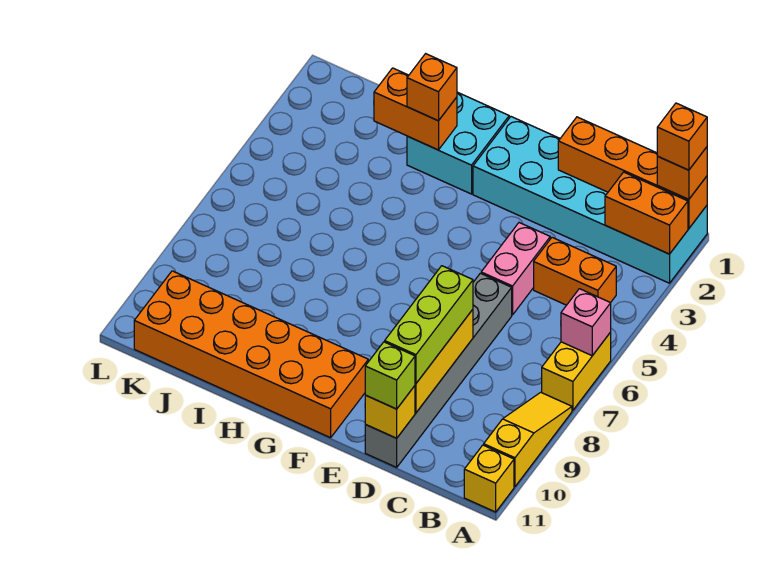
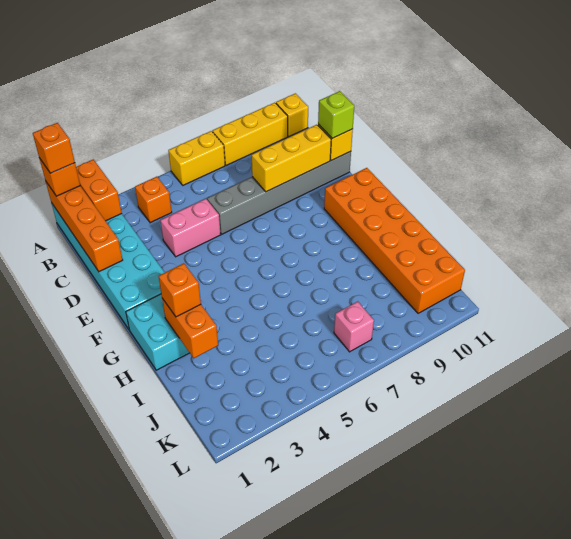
pink brick A6 level 2 -> pink brick K7 level 1
yellow slope A8:A10 level 1 top 10 -> yellow brick A8:A10 level 1
orange brick B4:C4 level 1 -> orange brick B4 level 1
lime brick D8:D10 level 3 -> none

